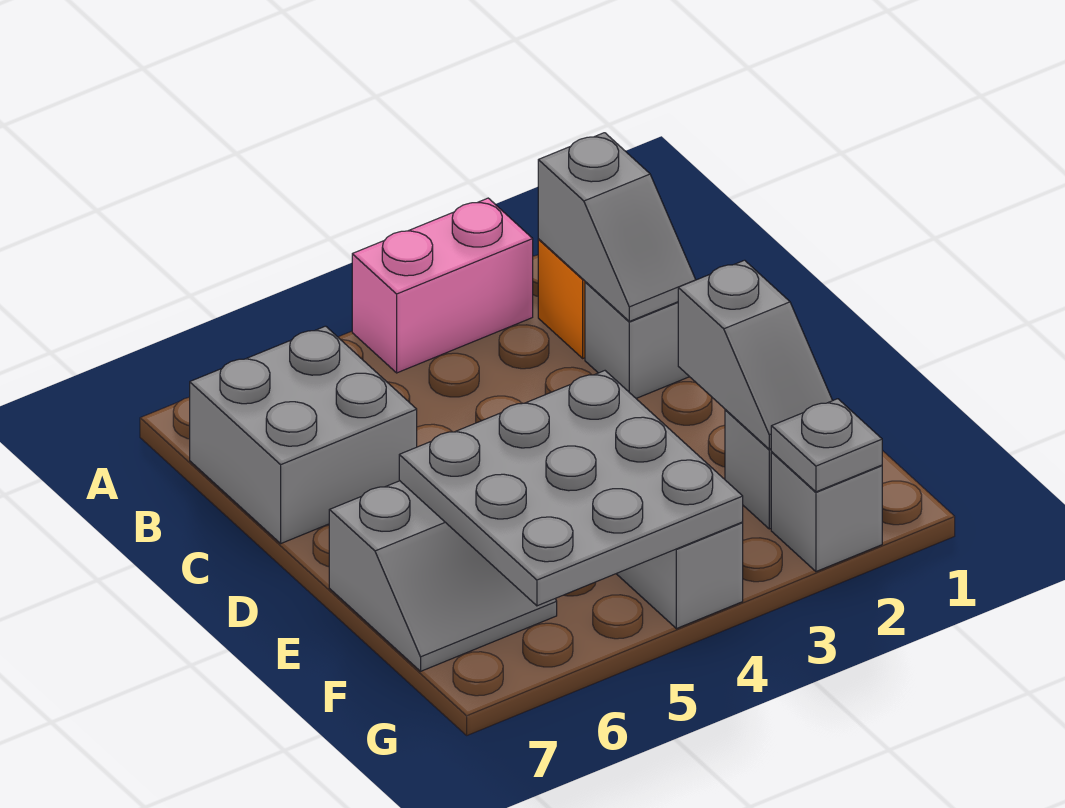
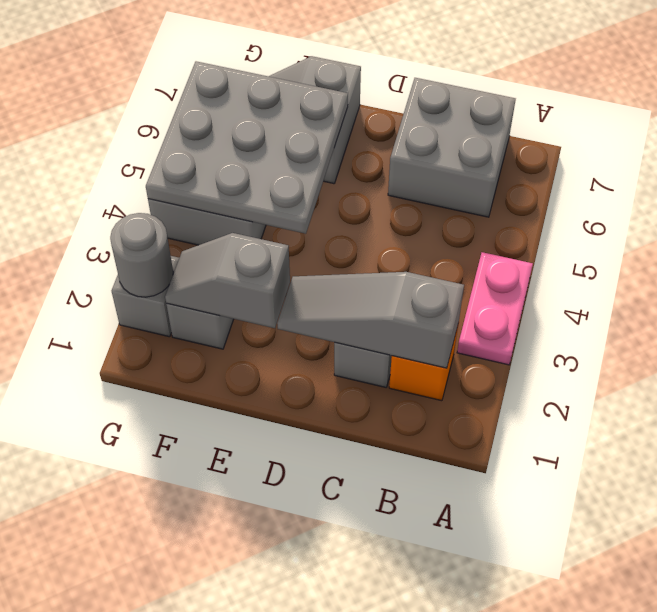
pink brick A3:A4 level 1 -> pink plate A3:A4 level 1
grey slope B2:C2 level 2 top B -> grey slope B2:D2 level 2 top B
grey plate G2 level 2 -> grey round brick G2 level 2

